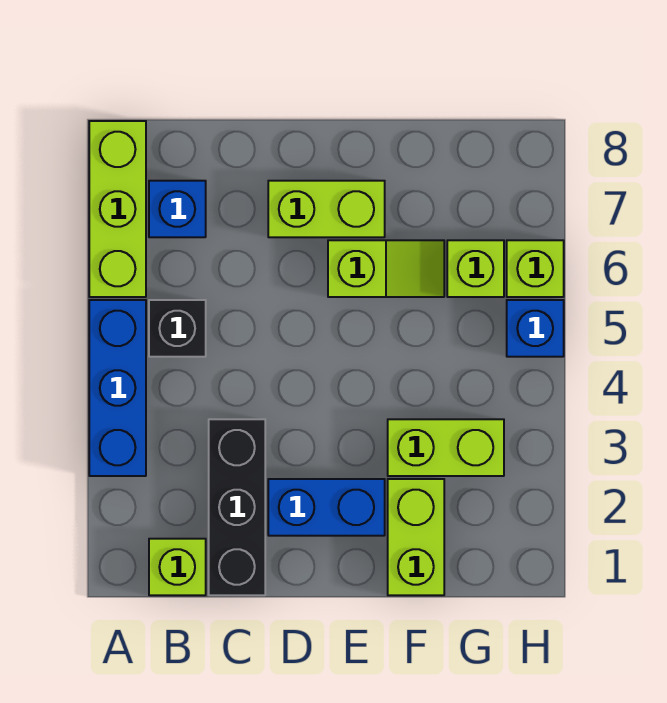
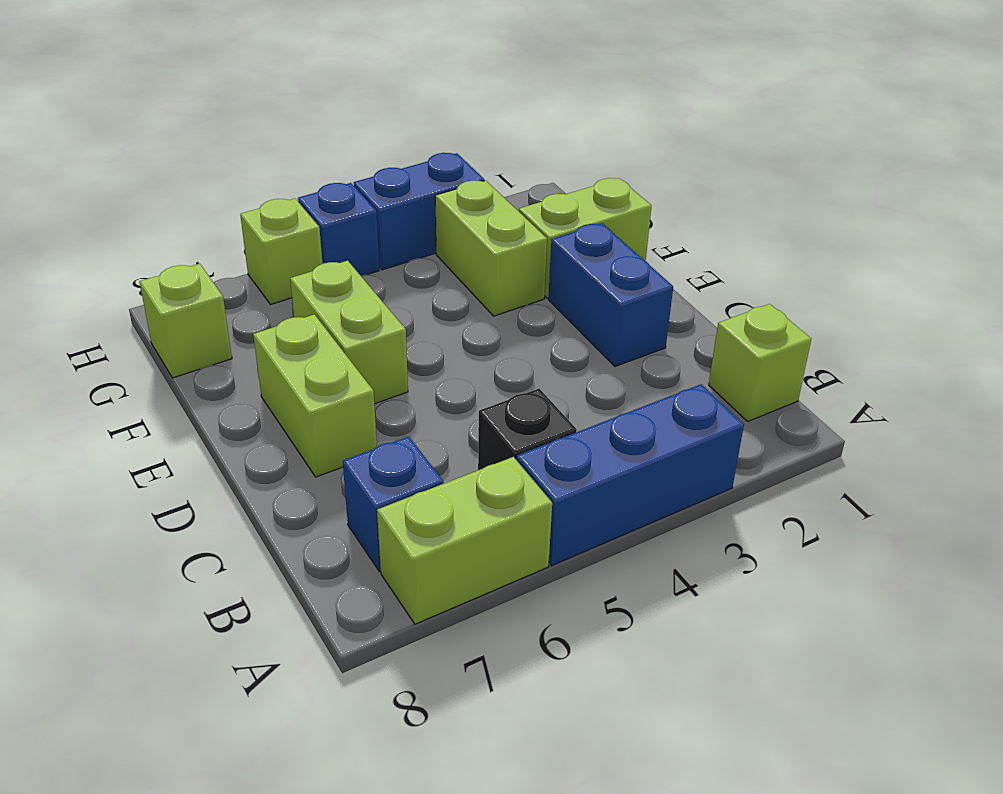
lime brick A6:A8 level 1 -> lime brick A6:A7 level 1
black brick C1:C3 level 1 -> none
lime slope E6:F6 level 1 top E -> lime brick E6:F6 level 1
lime brick G6 level 1 -> lime brick G8 level 1
none -> blue brick H3:H4 level 1

